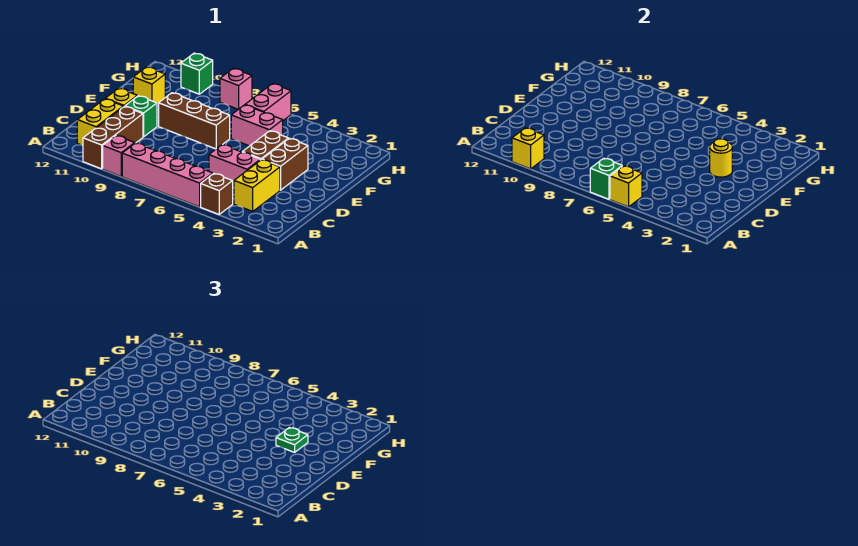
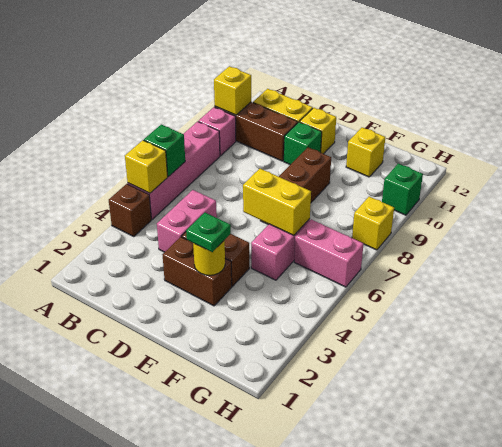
yellow brick B3:C3 level 1 -> yellow brick E6:F6 level 2
pink brick H8 level 1 -> yellow brick H8 level 1

